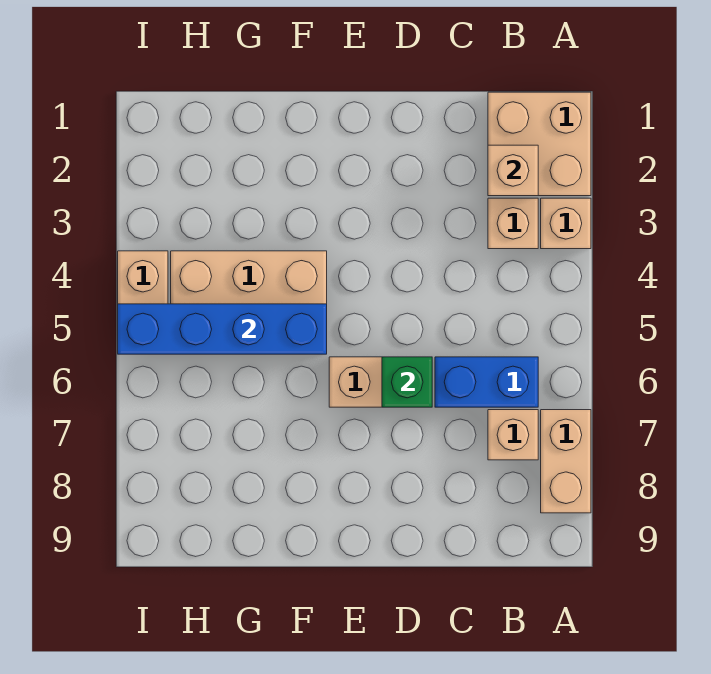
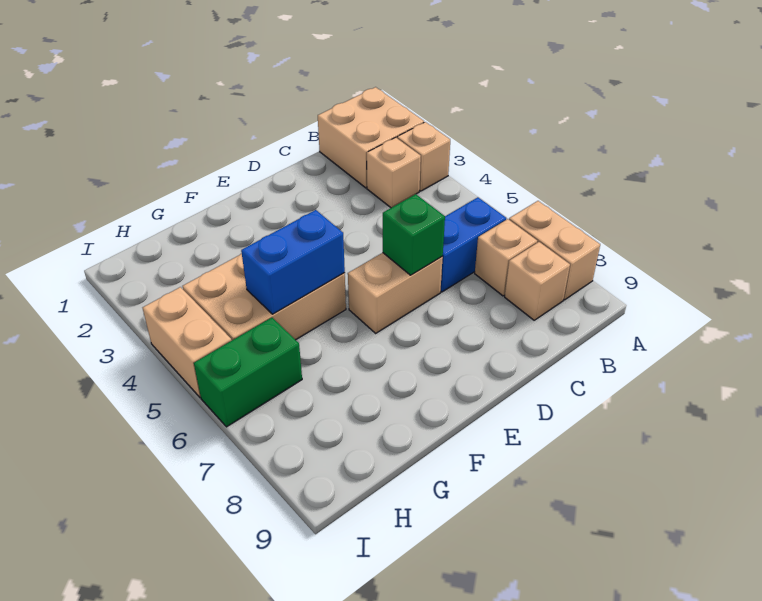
tan brick B2 level 2 -> tan brick B8 level 1
blue brick F5:I5 level 2 -> blue brick F5:G5 level 2
none -> green brick H6:I6 level 1

